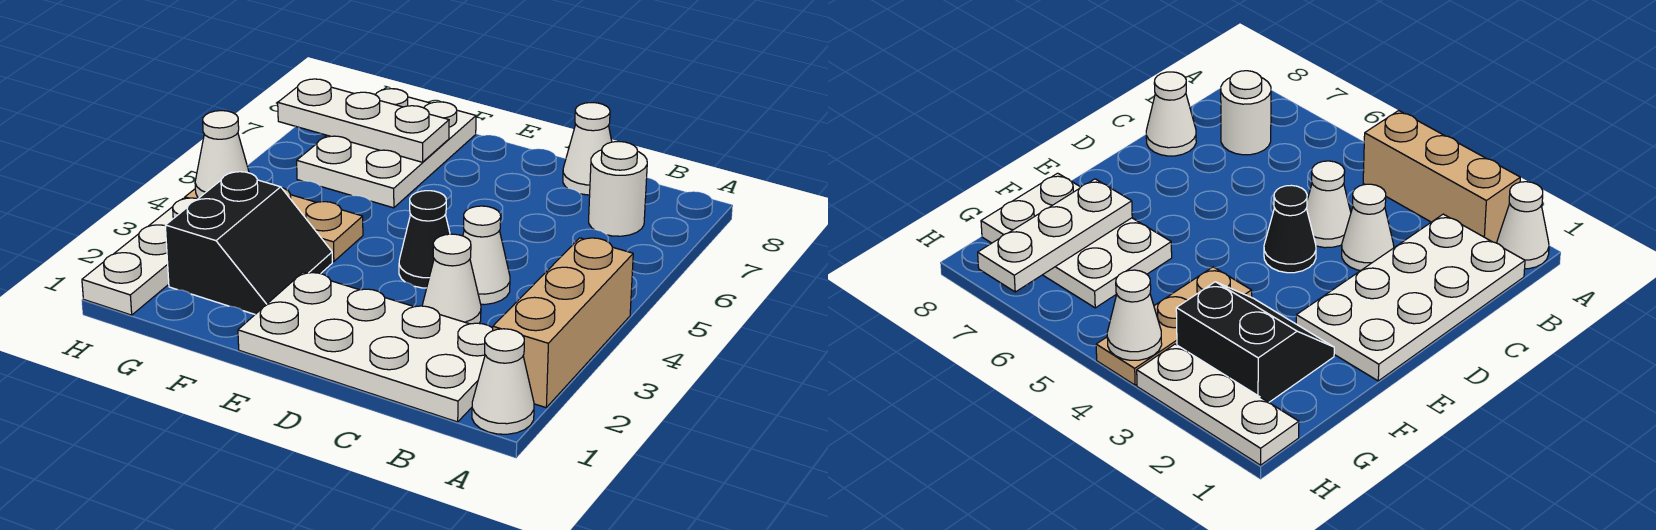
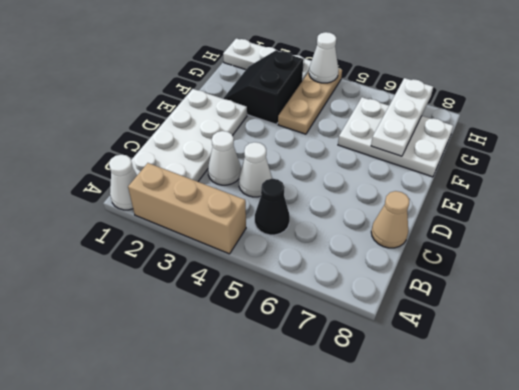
white round brick B7 level 1 -> none
white cone C8 level 1 -> tan cone C8 level 1
black cone D4 level 1 -> black cone B5 level 1
black slope F2:G3 level 1 top G -> black slope F2:G3 level 1 top 3

